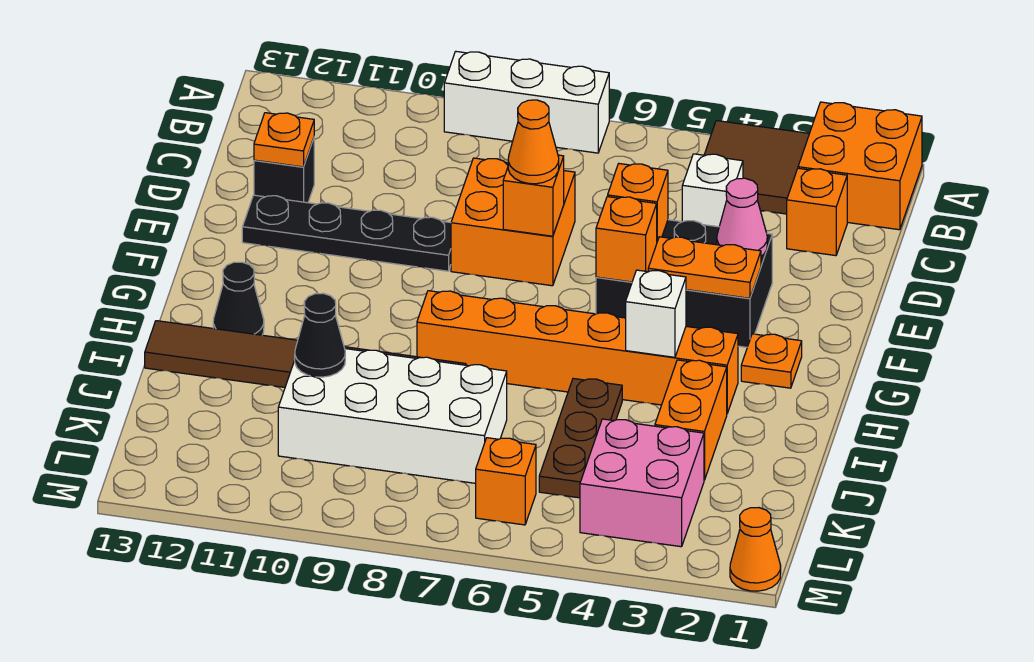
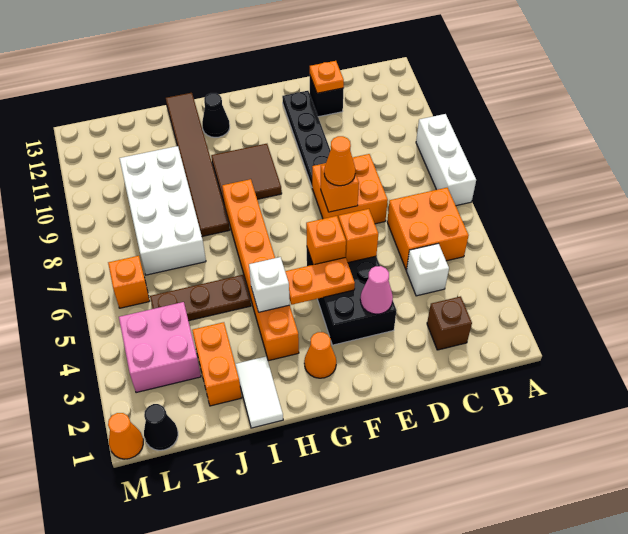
orange brick A1:B2 level 1 -> orange brick B5:C6 level 1
brown tile A3:B4 level 1 -> brown tile G9:H10 level 1
orange brick C2 level 1 -> brown brick C2 level 1
orange plate F3:F4 level 2 -> orange plate F4:G4 level 2
orange plate G2 level 1 -> orange cone G2 level 1
none -> white tile I1:I2 level 1
orange brick I3:J3 level 1 -> orange brick J2:J3 level 1
black cone J10 level 2 -> black cone L1 level 1

